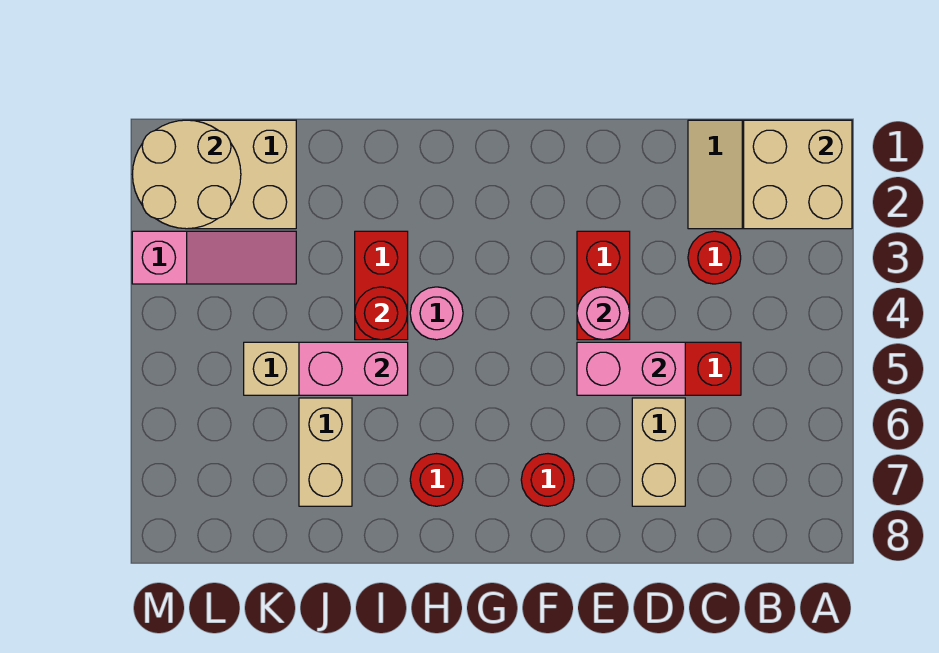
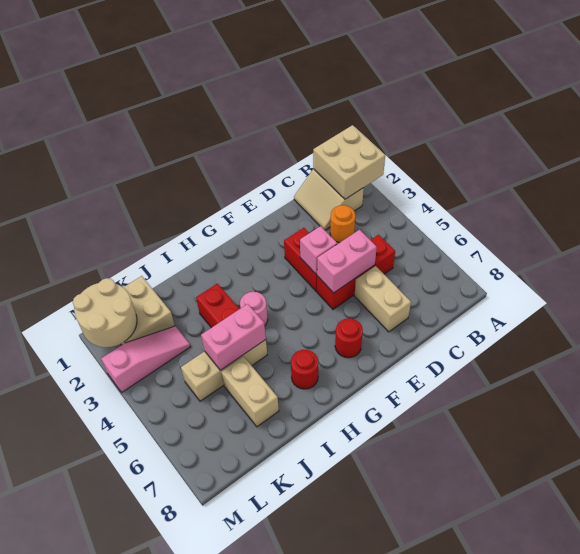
red round brick C3 level 1 -> orange round brick C3 level 1
pink round brick E4 level 2 -> pink brick E4 level 2
red round brick I4 level 2 -> none

